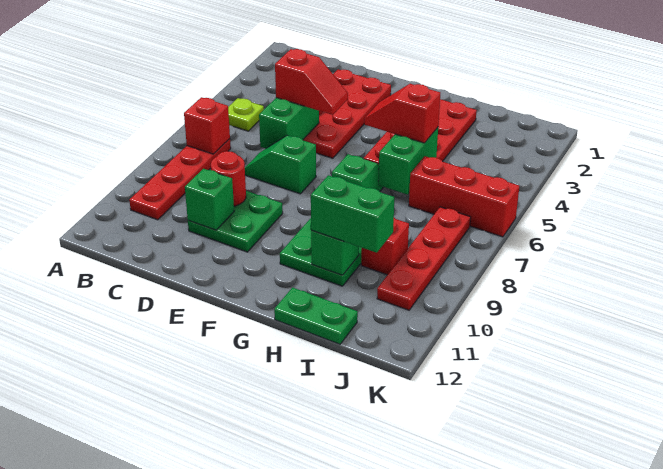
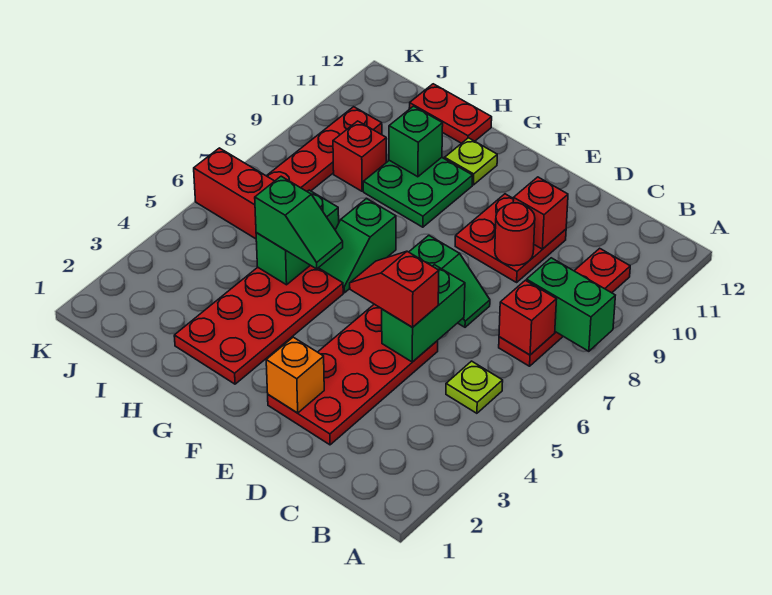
green plate D9:E10 level 1 -> red plate D9:E10 level 1
green brick D10 level 2 -> red brick D10 level 2
none -> orange brick E2 level 2
red slope G5:H5 level 3 top H -> green slope G5:H5 level 3 top H
none -> lime plate G11 level 1
green brick H10:I10 level 3 -> green brick A8:B8 level 2
green plate H12:I12 level 1 -> red plate H12:I12 level 1

